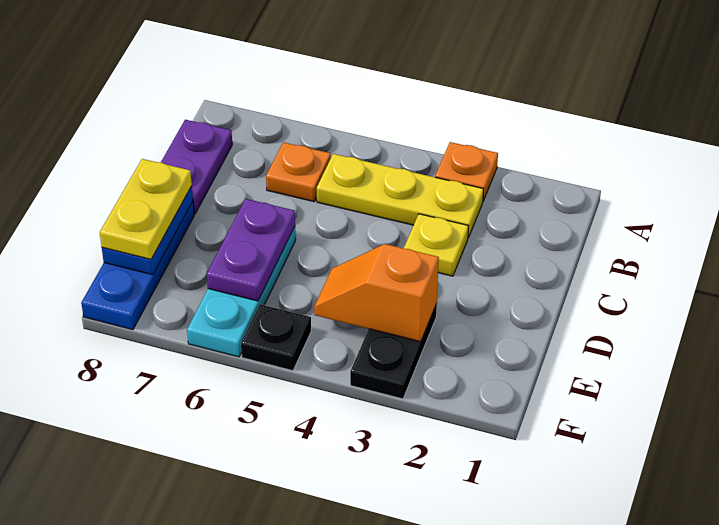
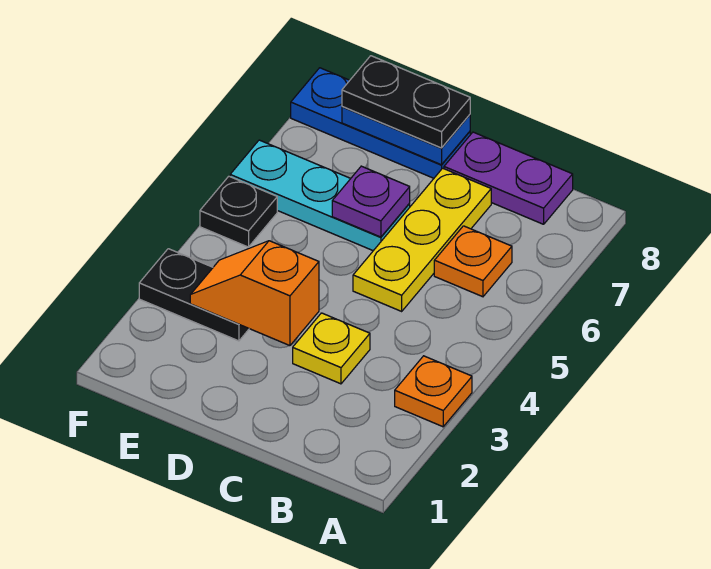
yellow plate B3:B5 level 1 -> yellow plate C5:C7 level 1
purple plate D6:E6 level 2 -> purple plate D6 level 2
yellow plate D8:E8 level 3 -> black plate D8:E8 level 3
orange slope E3:E4 level 2 top 3 -> orange slope D3:E3 level 2 top D

